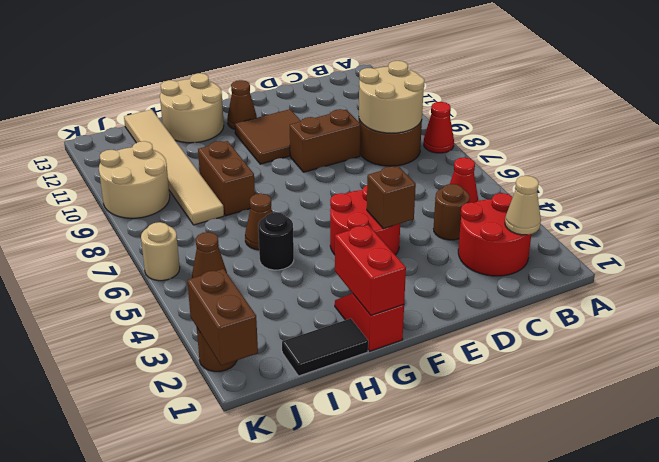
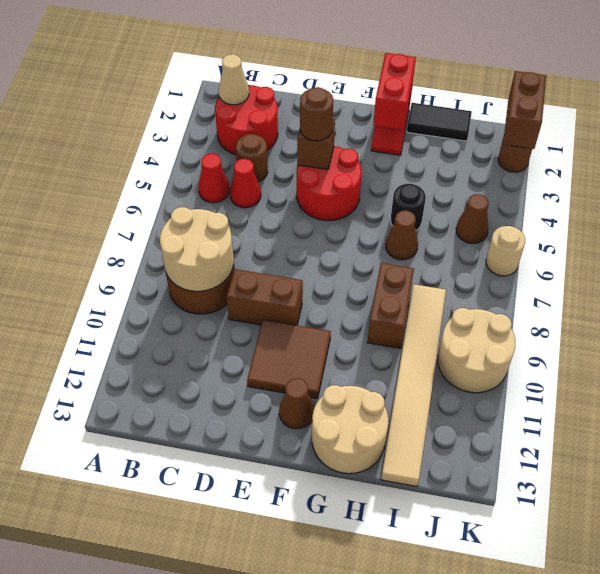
red cone A8 level 1 -> red cone C5 level 1
none -> brown round brick E4 level 3

